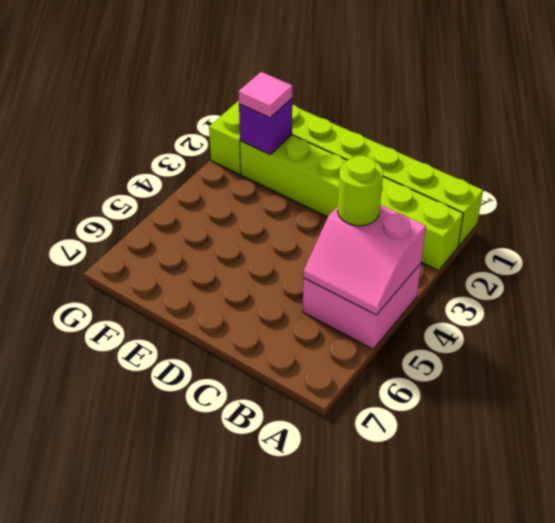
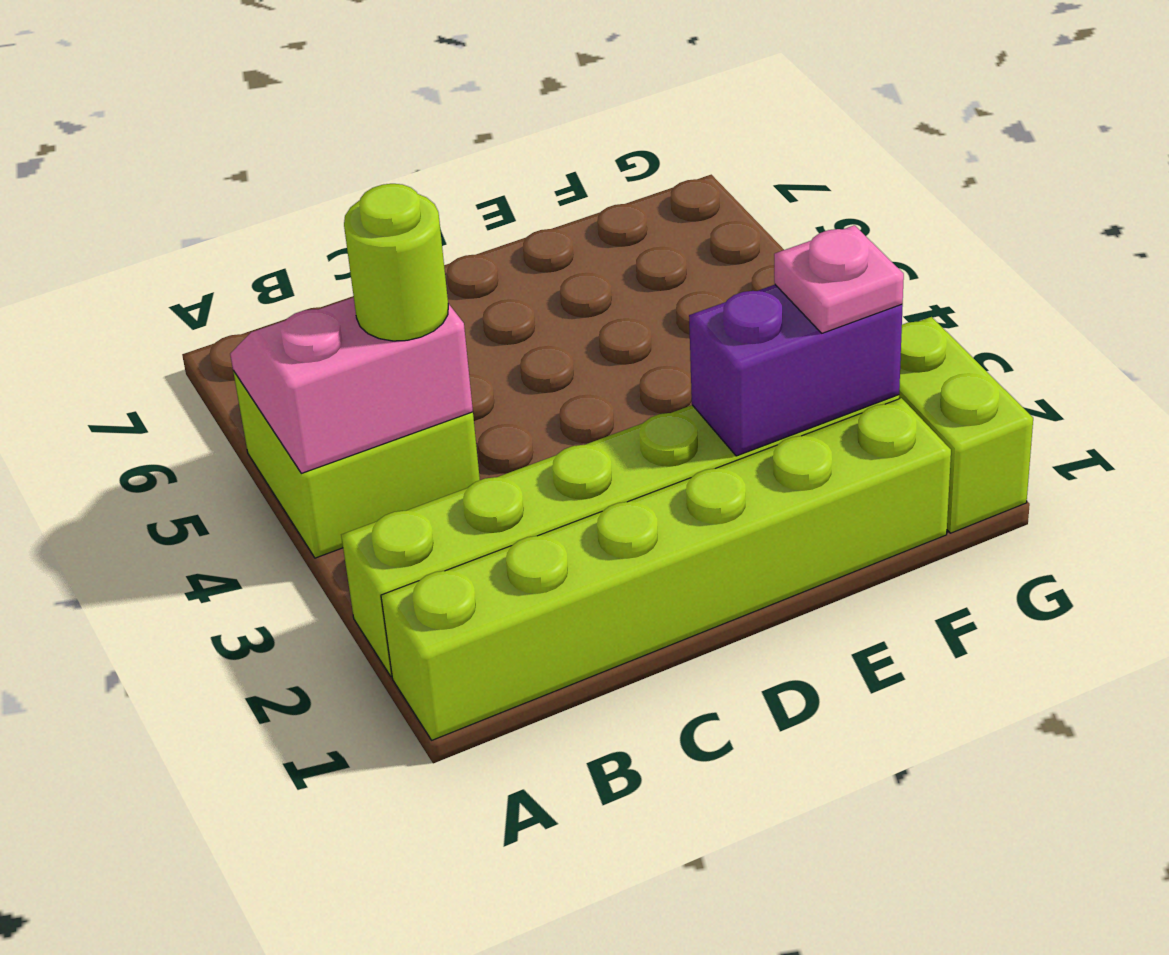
pink brick A4:B5 level 1 -> lime brick A4:B5 level 1
purple brick F2 level 2 -> purple brick E2:F2 level 2
pink tile F2 level 3 -> pink plate F2 level 3

